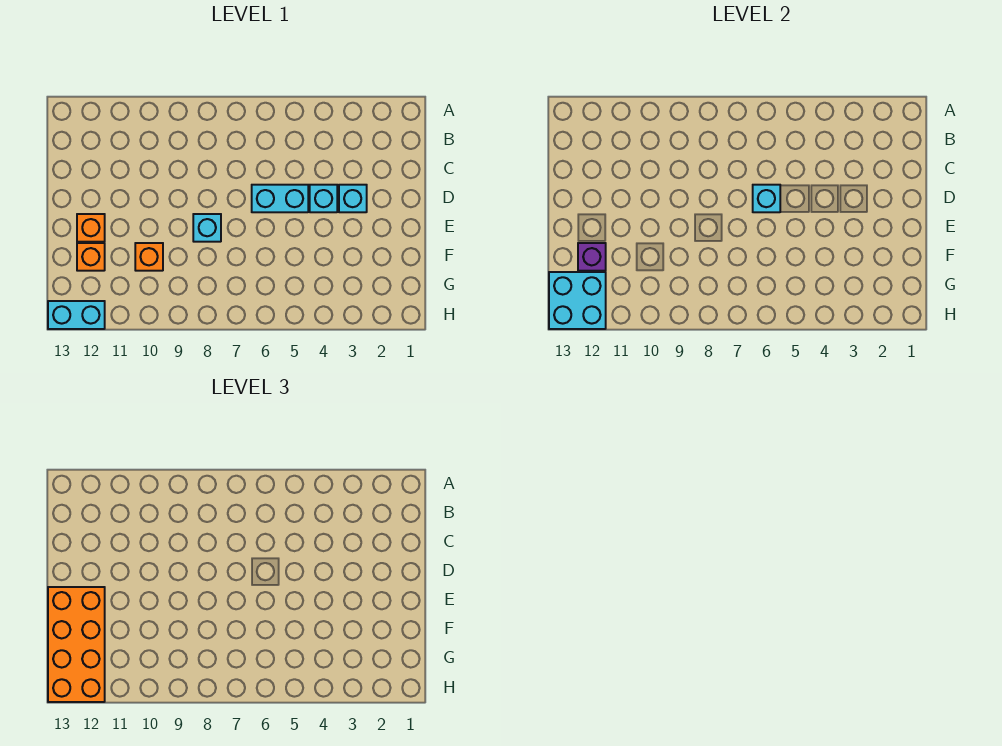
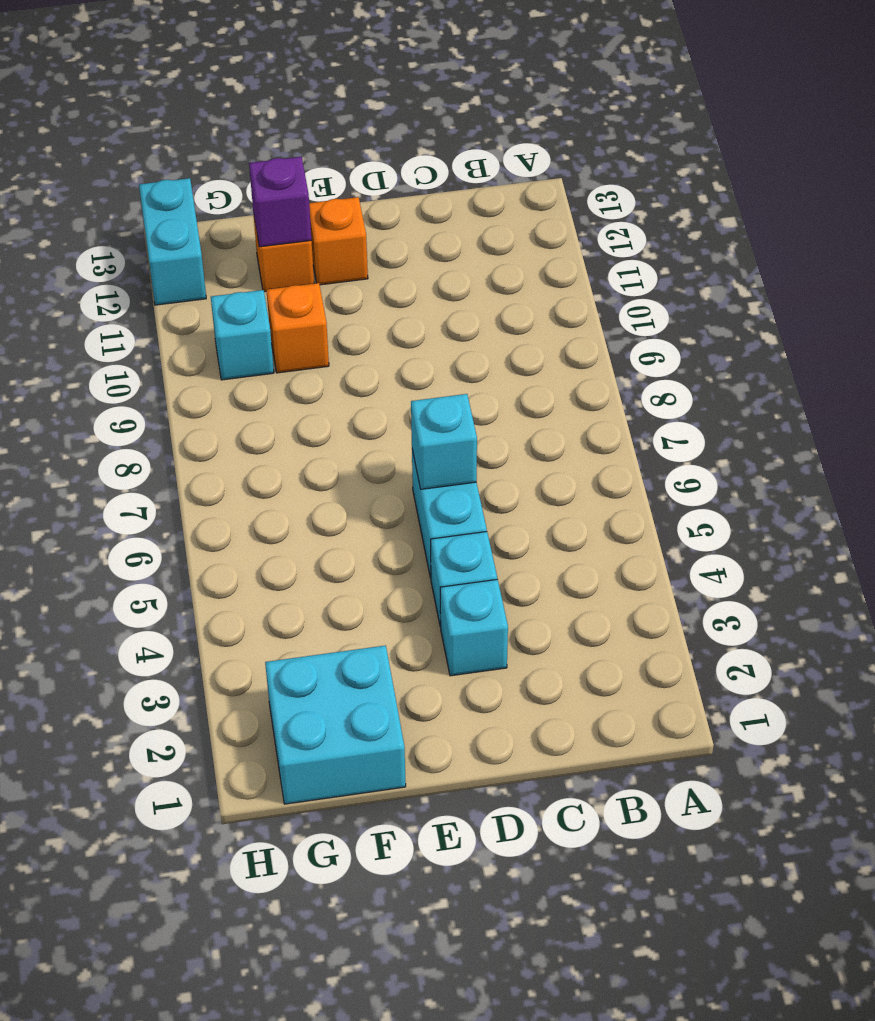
cyan brick E8 level 1 -> cyan brick G10 level 1
orange brick E12:H13 level 3 -> none
cyan brick G12:H13 level 2 -> cyan brick F1:G2 level 1

